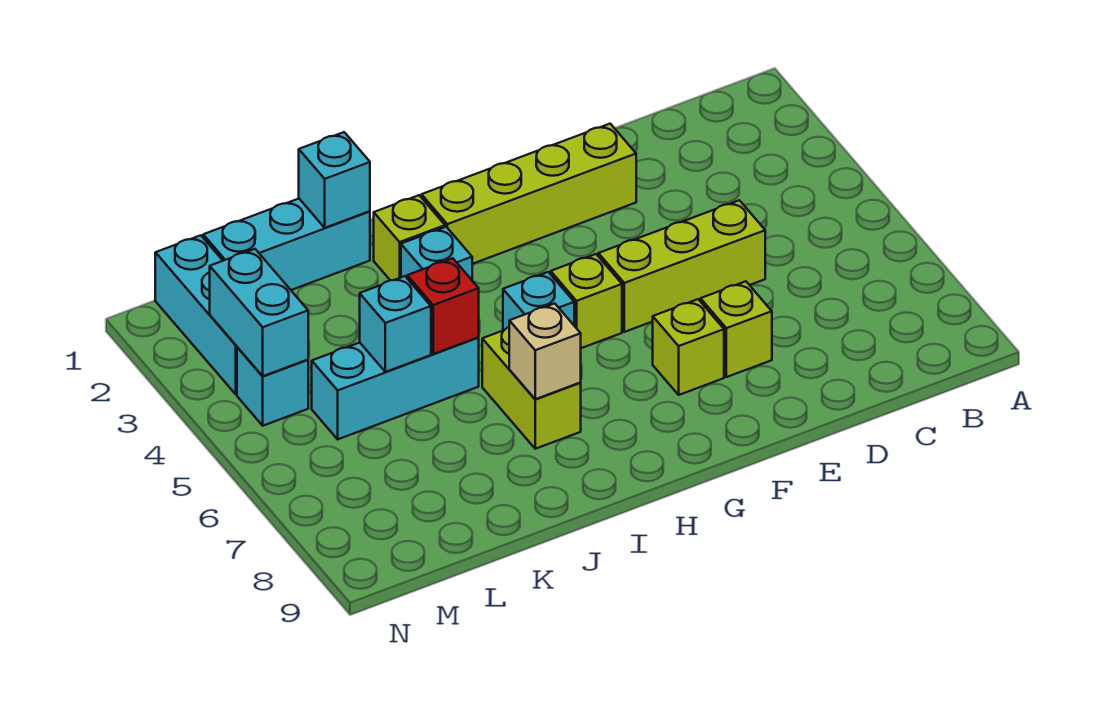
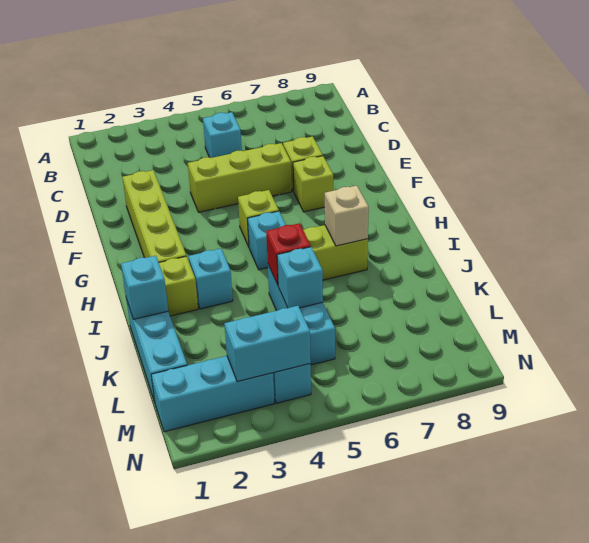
none -> cyan brick C5 level 1
lime brick D5:F5 level 1 -> lime brick E4:E6 level 1

